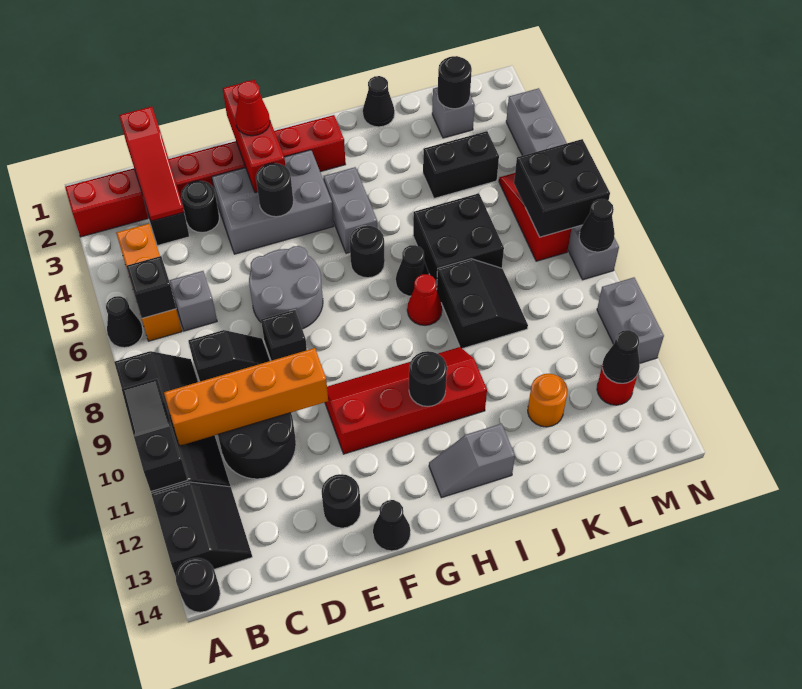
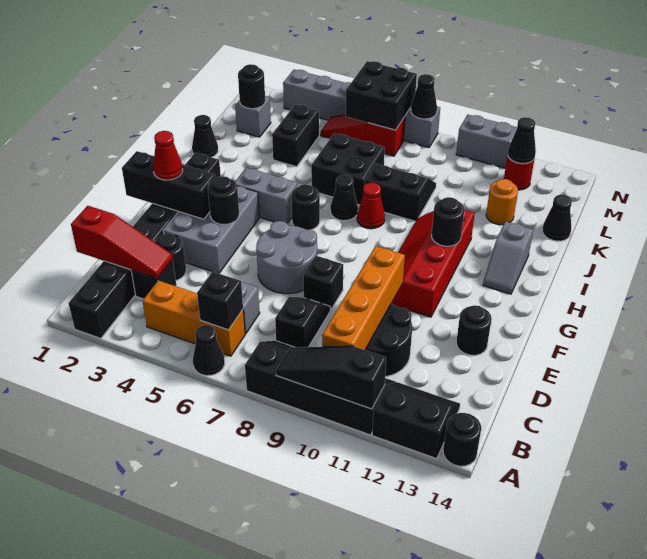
red brick A2:H2 level 1 -> black brick A2:H2 level 1
red brick F1:F3 level 2 -> black brick F1:F3 level 2
black cone F14 level 1 -> black cone K14 level 1

